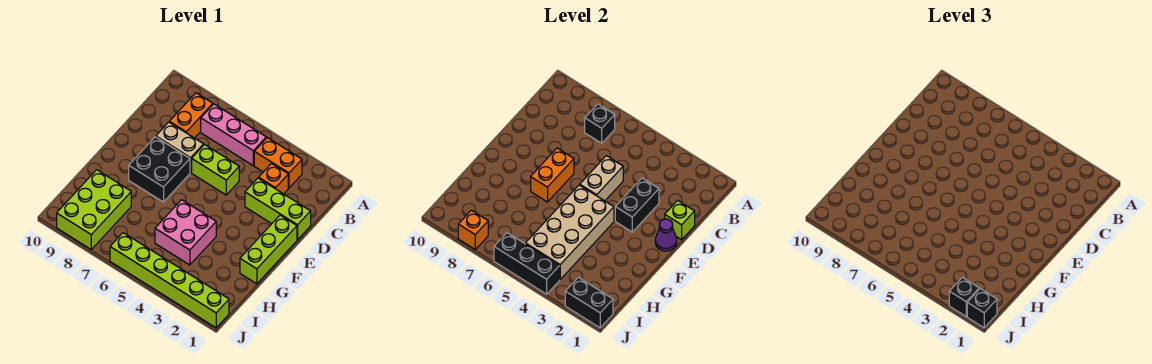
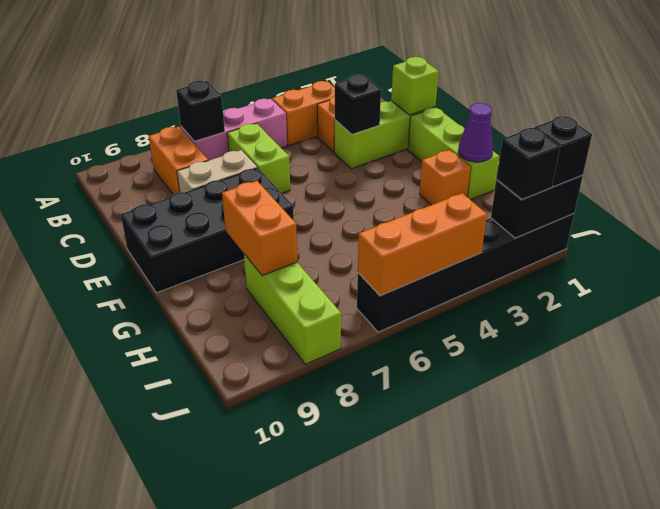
black brick D3:E3 level 2 -> black brick D3 level 2
lime brick D5:D6 level 1 -> lime brick C6:D6 level 1
tan brick D5:E5 level 2 -> none
purple cone E1 level 2 -> purple cone G1 level 2
black brick E7:F8 level 1 -> black brick E7:F10 level 1
orange brick E7:F7 level 2 -> orange brick G8:H8 level 2
tan brick F4:I5 level 2 -> none
pink brick G4:H5 level 1 -> none
lime brick H8:J9 level 1 -> lime brick H8:J8 level 1
lime brick J1:J6 level 1 -> black brick J1:J6 level 1
black brick J4:J6 level 2 -> orange brick J4:J6 level 2
orange brick J8 level 2 -> orange brick G2 level 1

